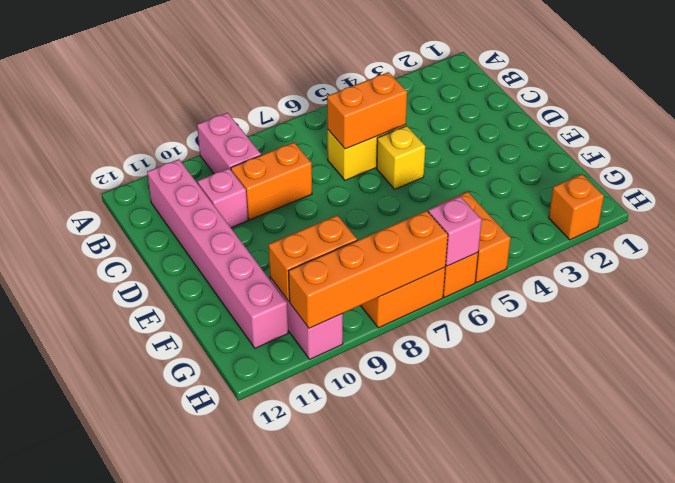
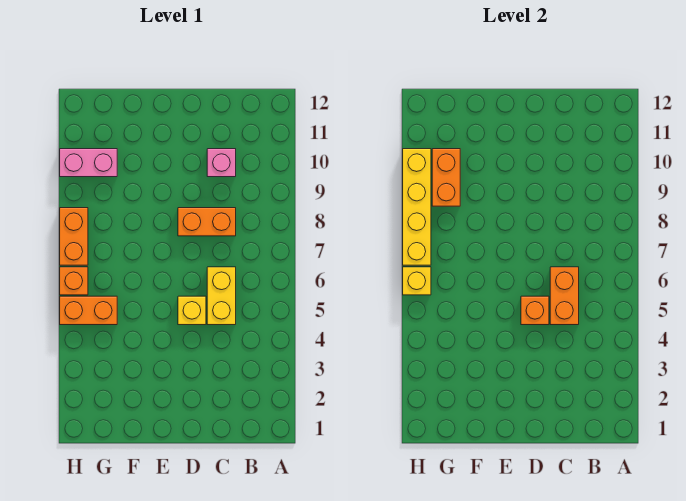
pink brick A9:B9 level 1 -> none
pink brick B11:G11 level 1 -> none
orange brick C8:C9 level 1 -> orange brick C8:D8 level 1
orange brick H2 level 1 -> orange brick D5 level 2
pink brick H6 level 2 -> yellow brick H6 level 2
orange brick H7:H10 level 2 -> yellow brick H7:H10 level 2

